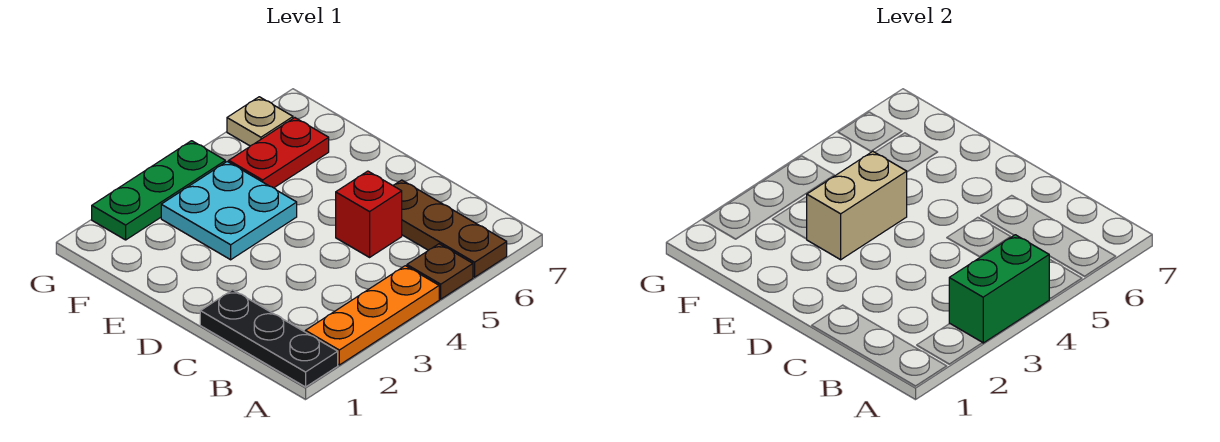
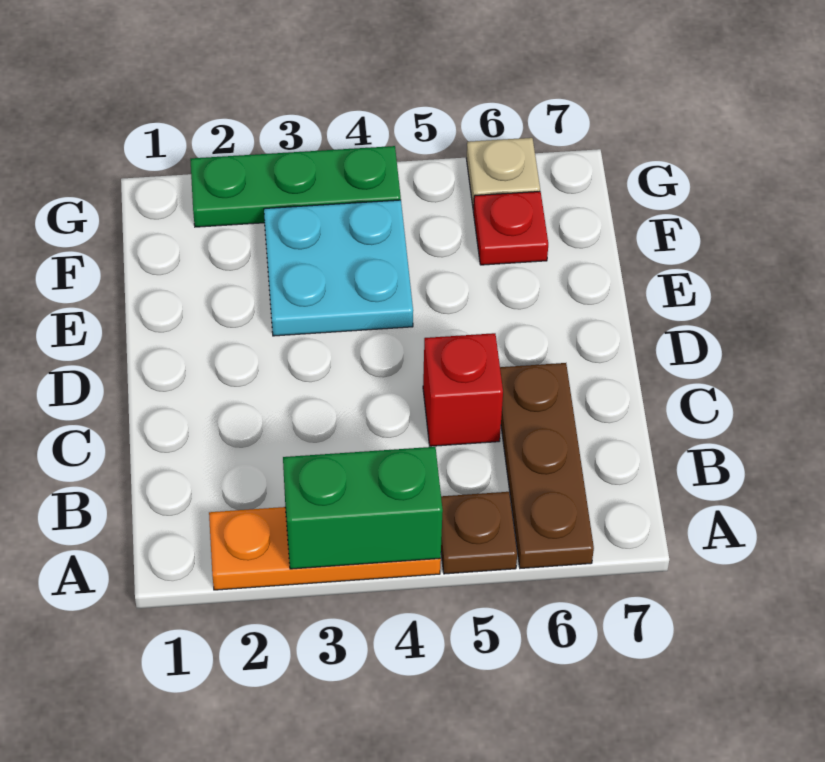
black plate A1:C1 level 1 -> none
tan brick E3:E4 level 2 -> none
red plate F5:F6 level 1 -> red plate F6 level 1

